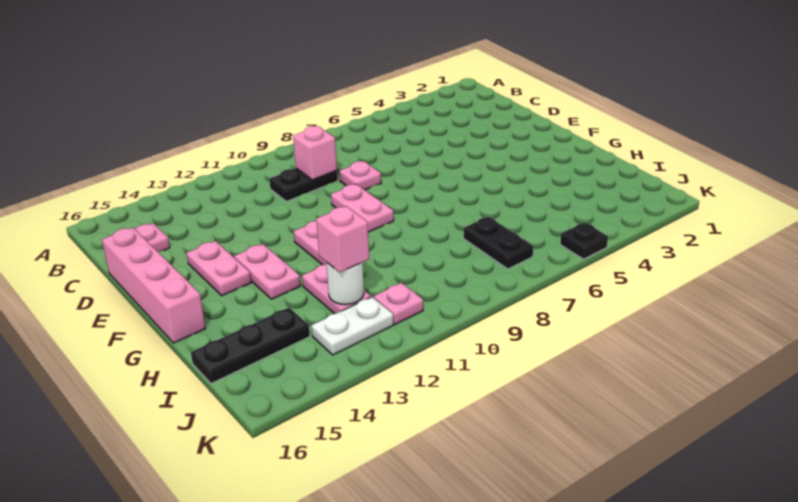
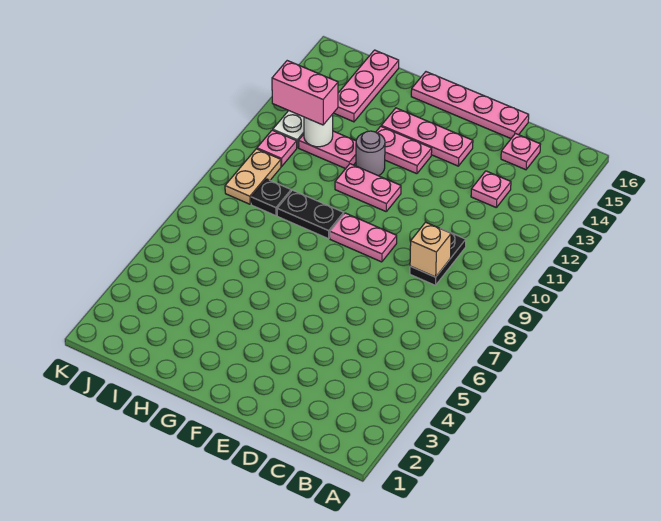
pink brick C9 level 2 -> tan brick C9 level 2
pink plate D8 level 1 -> pink plate C13 level 1
pink brick D16:G16 level 1 -> pink plate D16:G16 level 1
pink plate E14:F14 level 1 -> pink plate E14:G14 level 1
none -> grey round brick G12 level 1
black plate I7:J7 level 1 -> black plate G9:H9 level 1
pink brick I12 level 3 -> pink brick I12:J12 level 3
black plate I14:I16 level 1 -> pink plate I14:I16 level 1
none -> tan plate J9:J10 level 1
black plate K5 level 1 -> black plate I9 level 1

